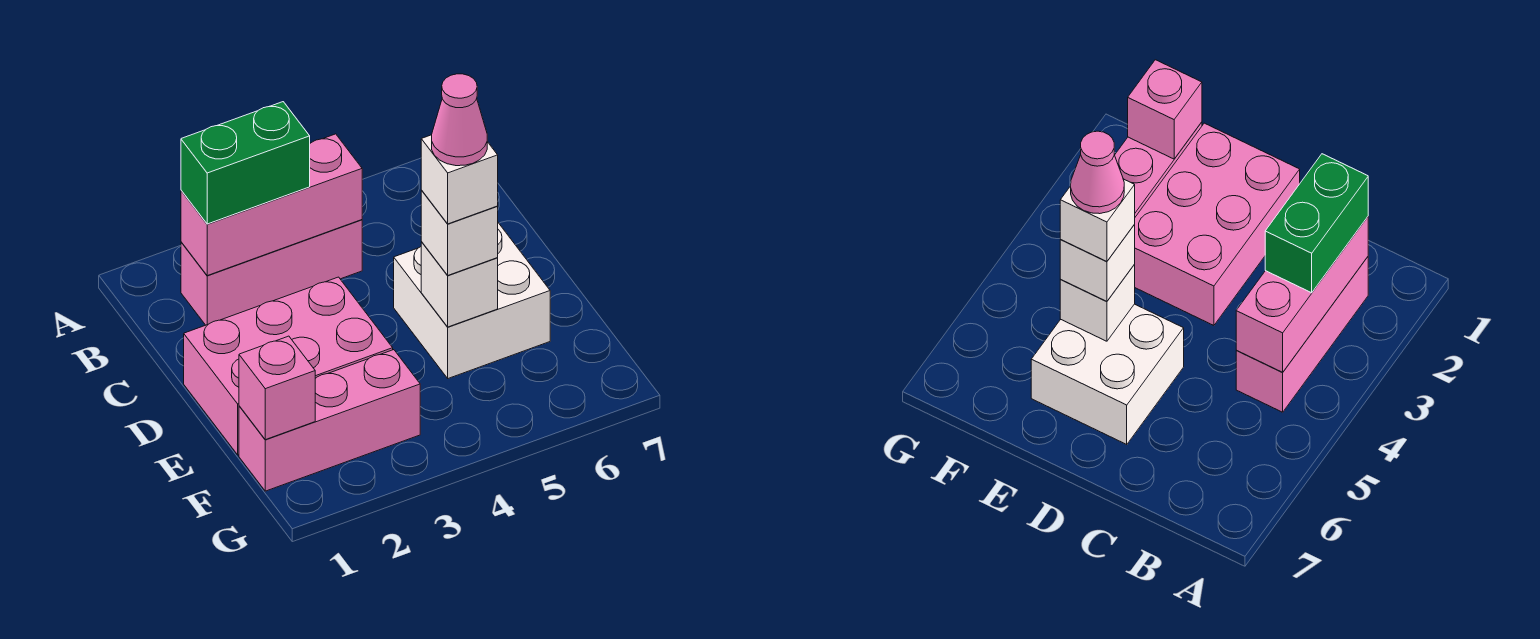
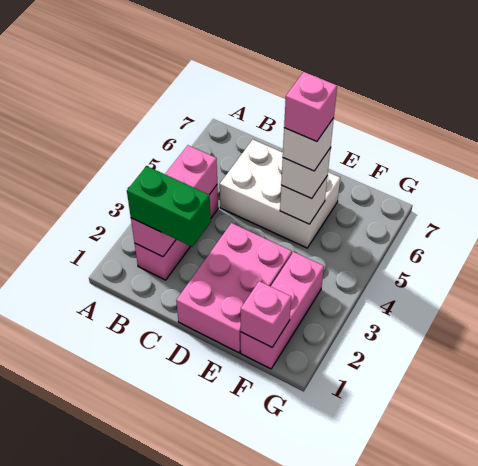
green brick B2:B3 level 3 -> green brick B2:C2 level 3
white brick D5:E6 level 1 -> white brick C5:E6 level 1
pink cone E5 level 5 -> pink brick E5 level 5

